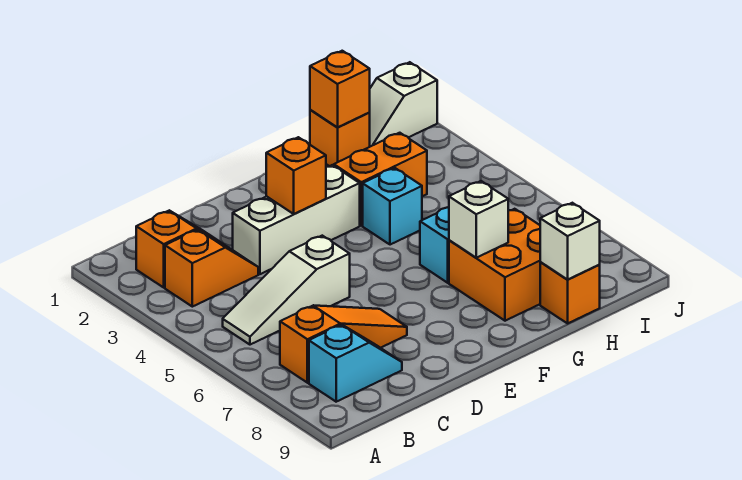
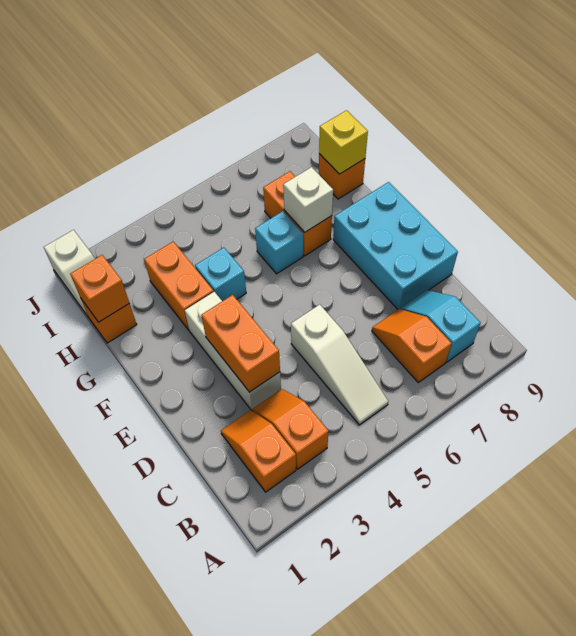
orange slope B7:D7 level 1 top B -> orange slope B7:C7 level 1 top B
none -> cyan brick D8:F9 level 1
orange brick E3 level 2 -> orange brick D3:E3 level 2
orange brick G7:H8 level 1 -> orange brick G7:H7 level 1
white brick H9 level 2 -> yellow brick H9 level 2

